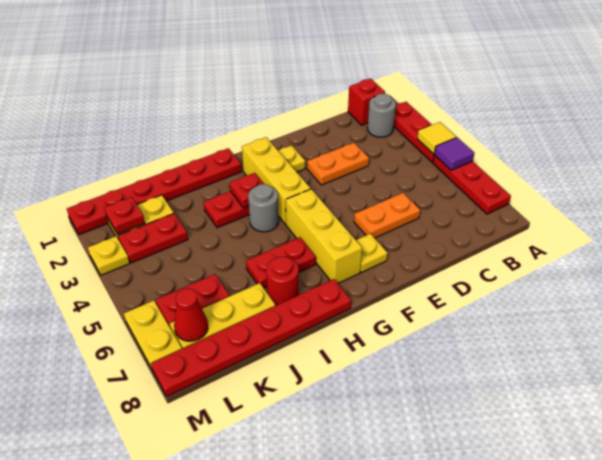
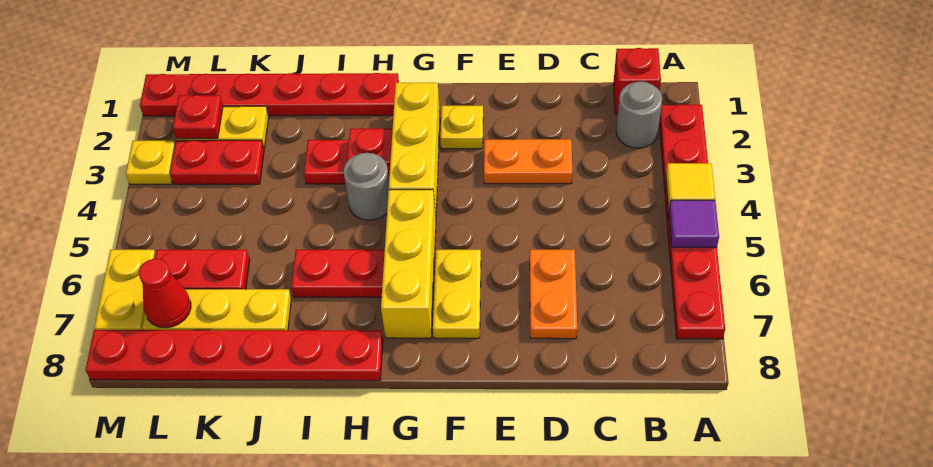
orange plate D6:E6 level 1 -> orange plate D6:D7 level 1
yellow plate F7 level 1 -> yellow plate F6:F7 level 1
red round brick I7 level 1 -> none

